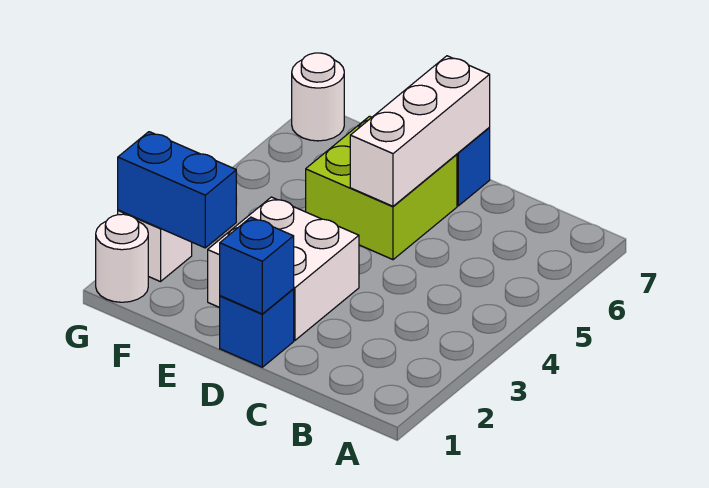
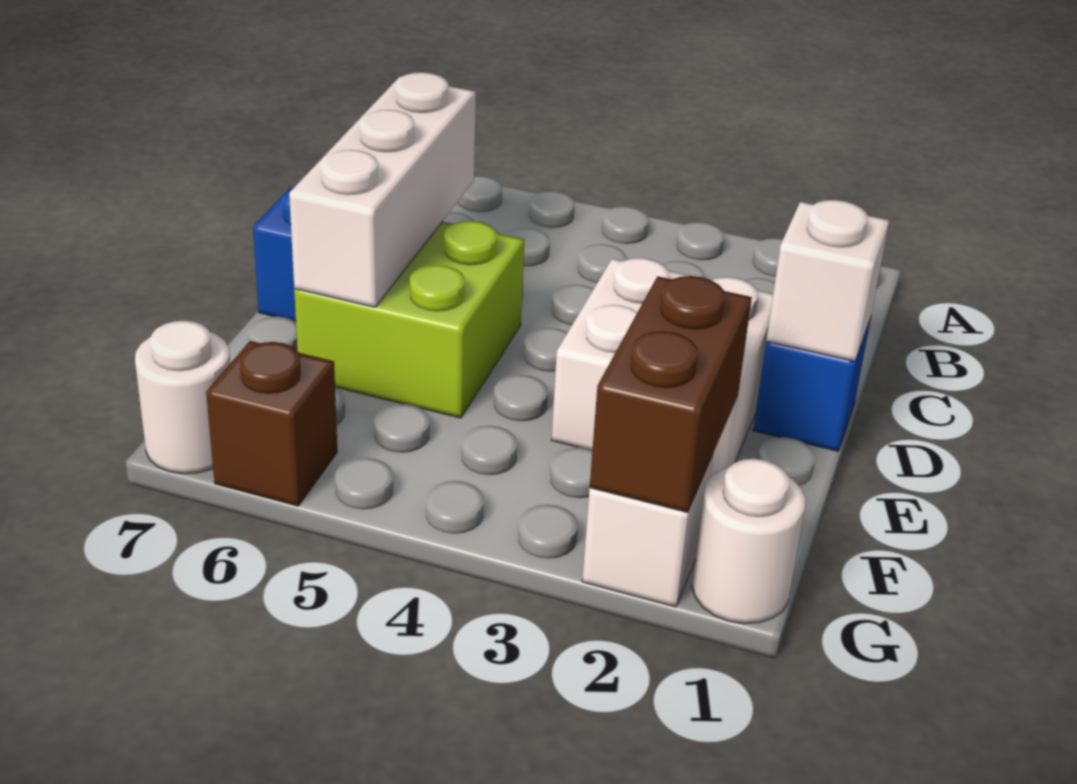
blue brick D1 level 2 -> white brick D1 level 2
white brick D5:D7 level 2 -> white brick C6:E6 level 2
blue brick F2:G2 level 2 -> brown brick F2:G2 level 2
none -> brown brick G6 level 1

